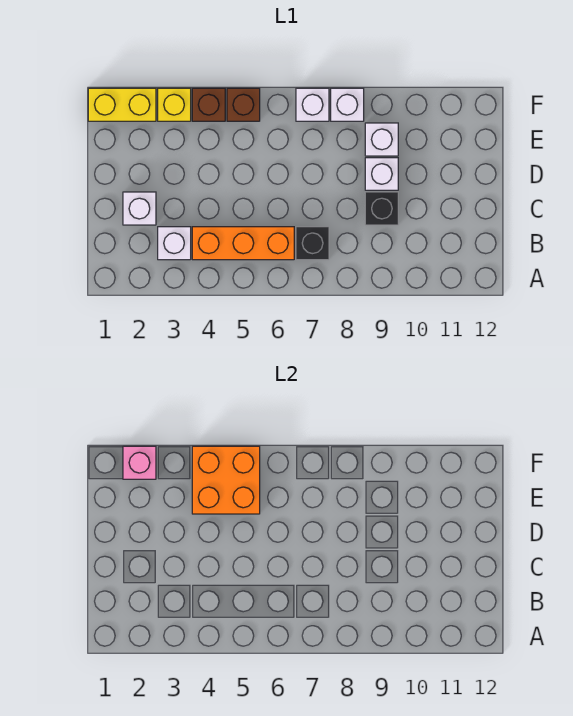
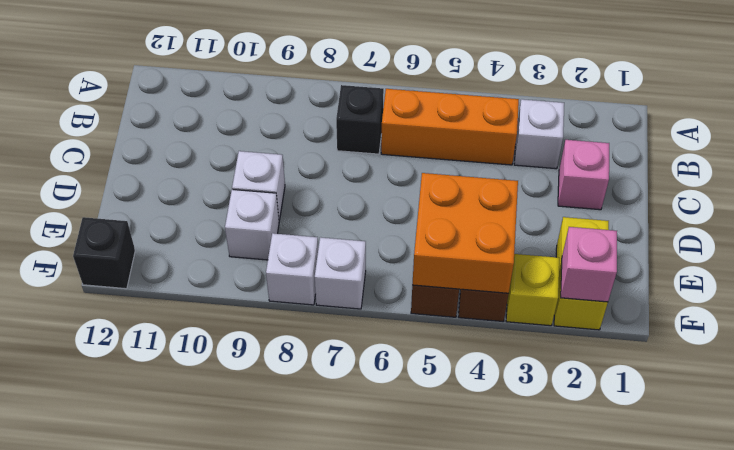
white brick C2 level 1 -> pink brick C2 level 1
black brick C9 level 1 -> black brick F12 level 1
yellow brick F1:F2 level 1 -> yellow brick E2:F2 level 1

